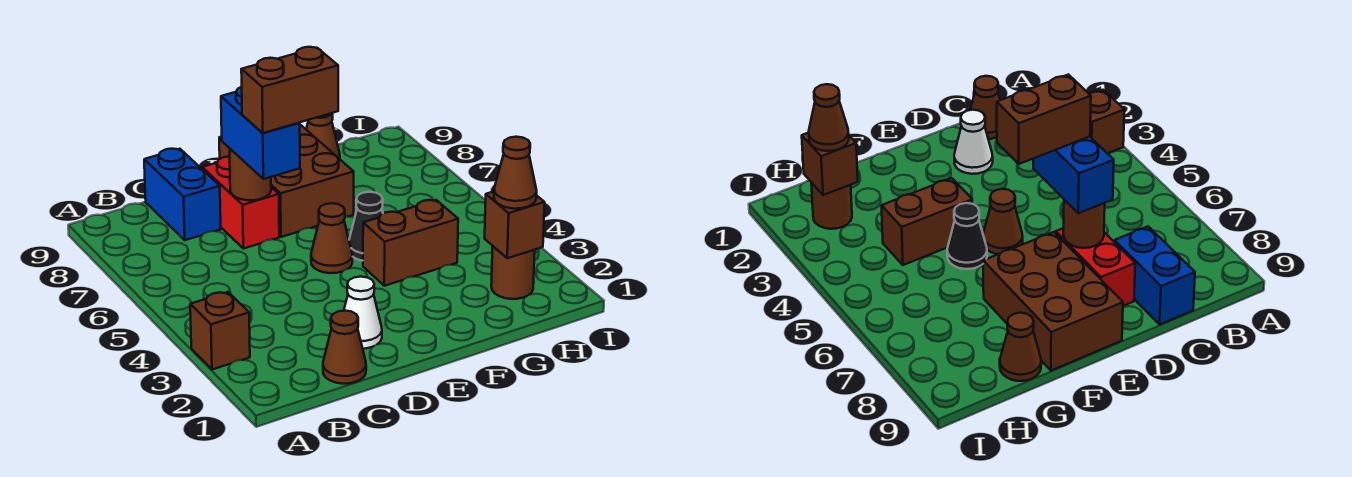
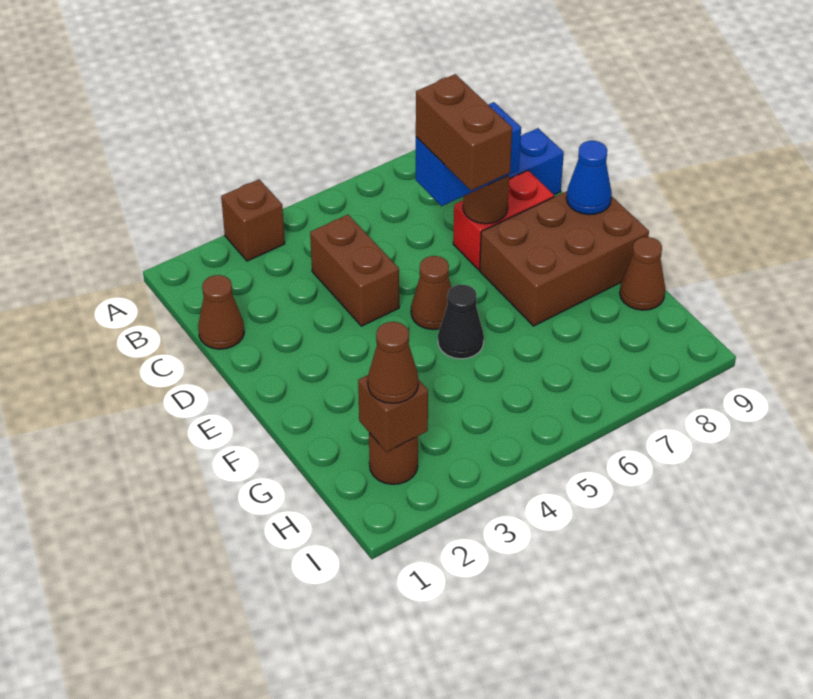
white cone D2 level 1 -> none
none -> blue cone E9 level 2
brown brick F4:G4 level 1 -> brown brick C4:D4 level 1

